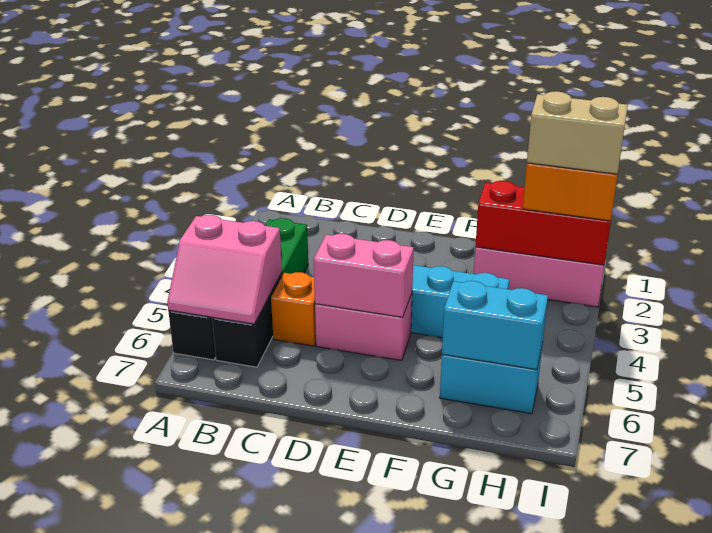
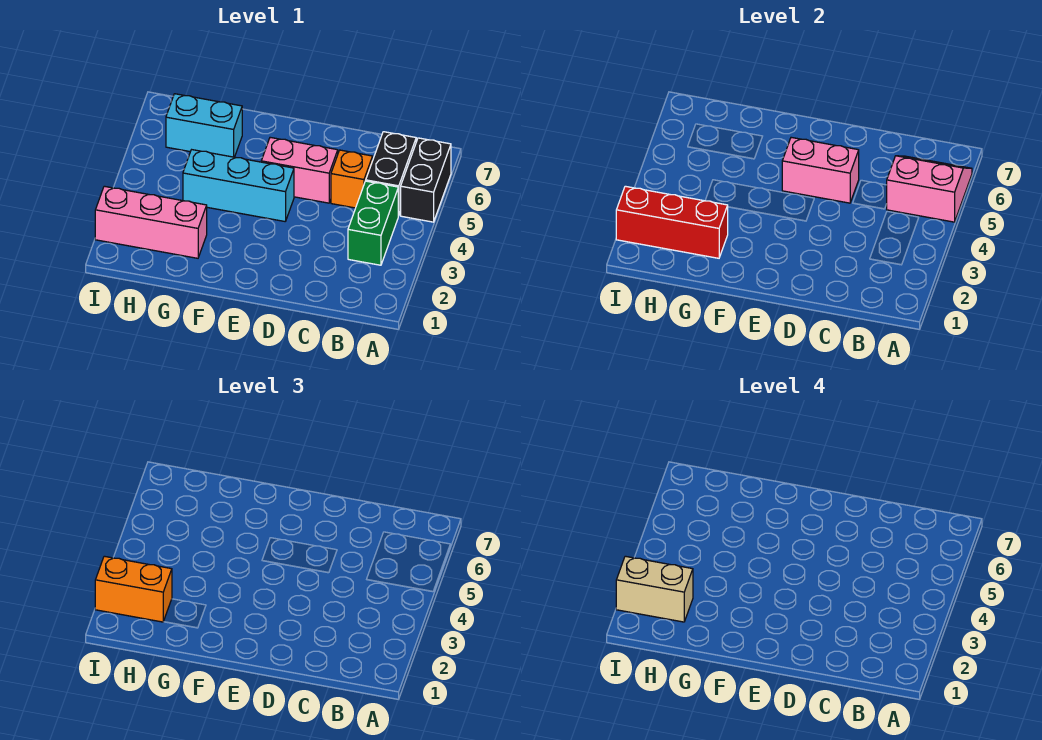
cyan brick G6:H6 level 2 -> none

